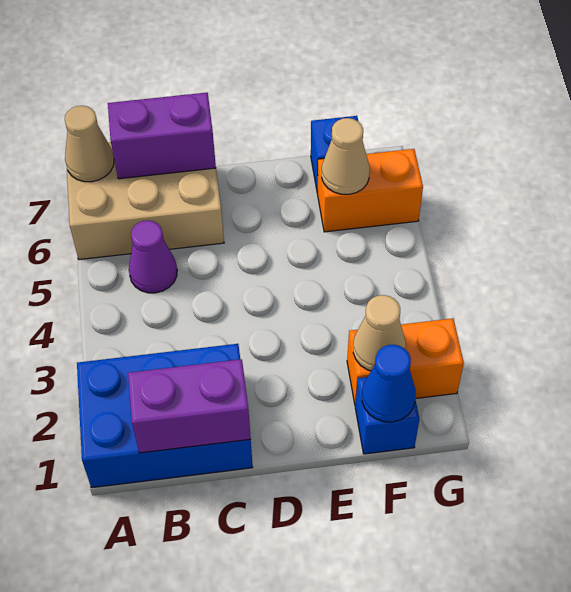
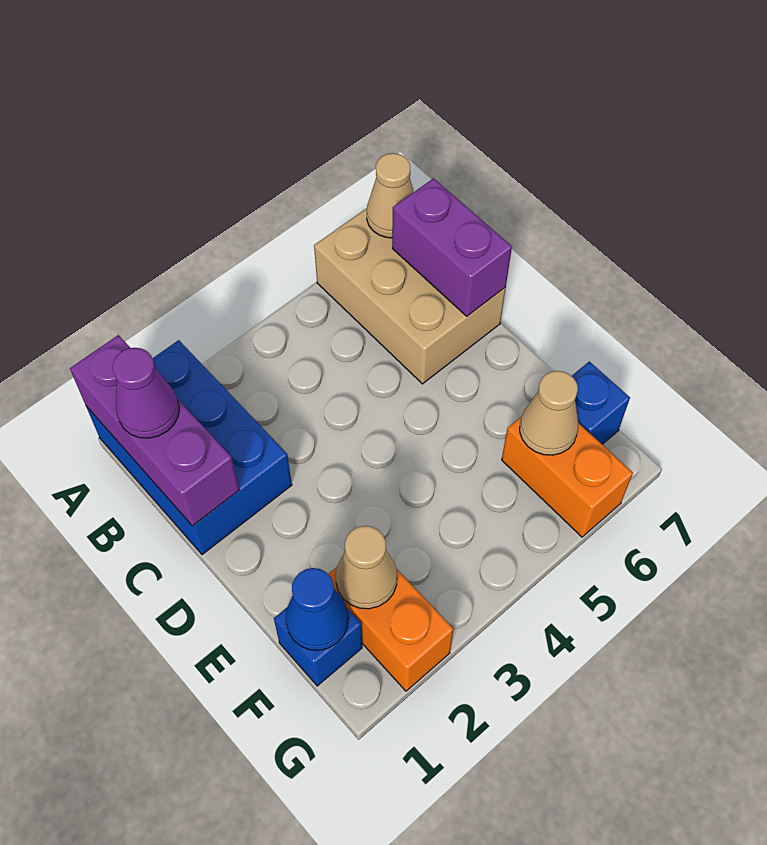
purple brick B1:C1 level 2 -> purple brick A1:C1 level 2
purple cone B5 level 1 -> purple cone B1 level 3

